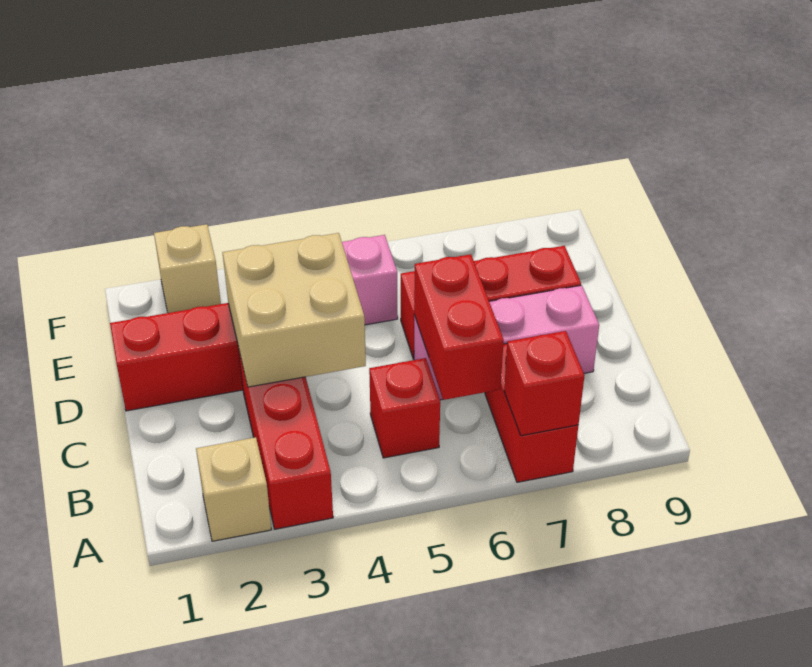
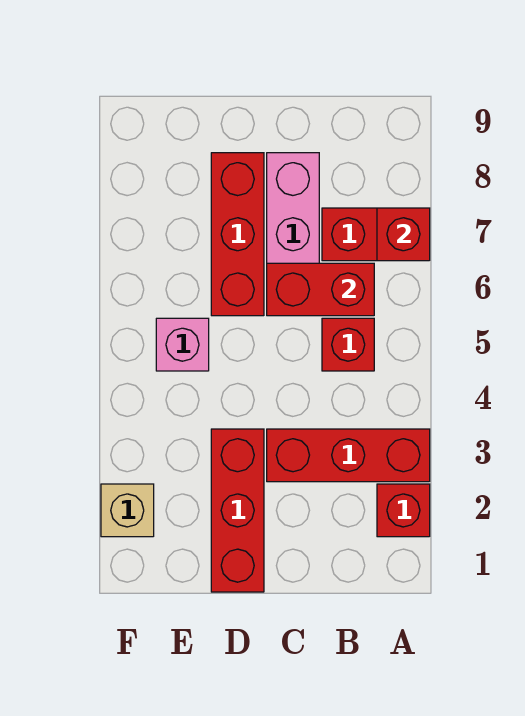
tan brick A2 level 1 -> red brick A2 level 1
tan brick C3:D4 level 2 -> none

